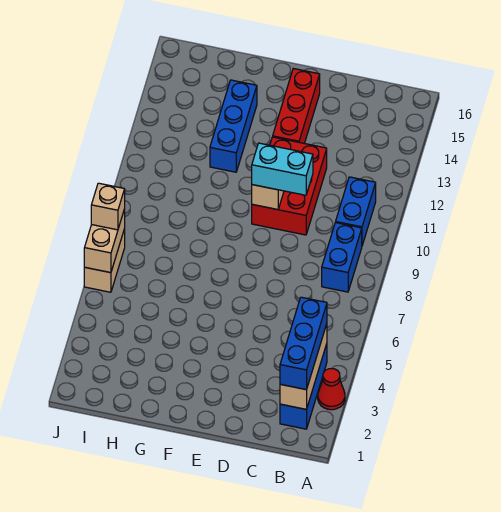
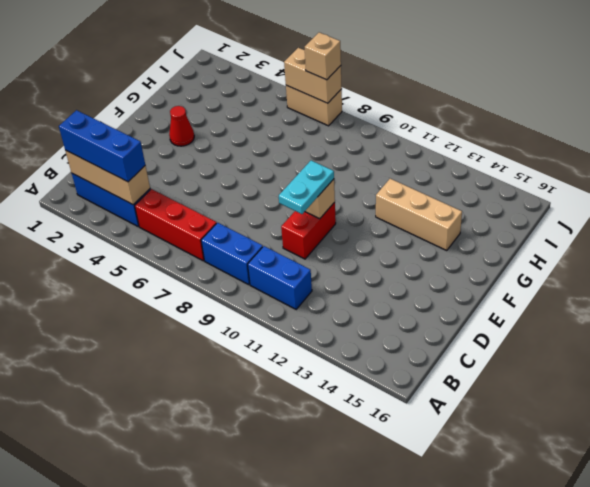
red cone A3 level 1 -> red cone F3 level 1
red brick D10:E12 level 1 -> red brick D10:E10 level 1
cyan brick D10:E10 level 3 -> cyan plate D10:E10 level 3
red brick E13:E15 level 1 -> red brick B5:B7 level 1
blue brick G12:G14 level 1 -> tan brick G12:G14 level 1

